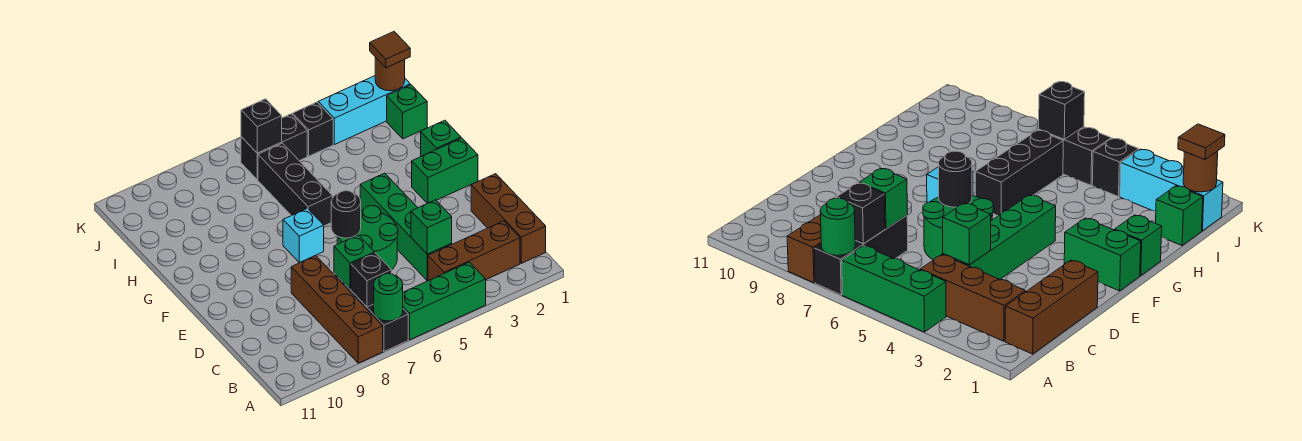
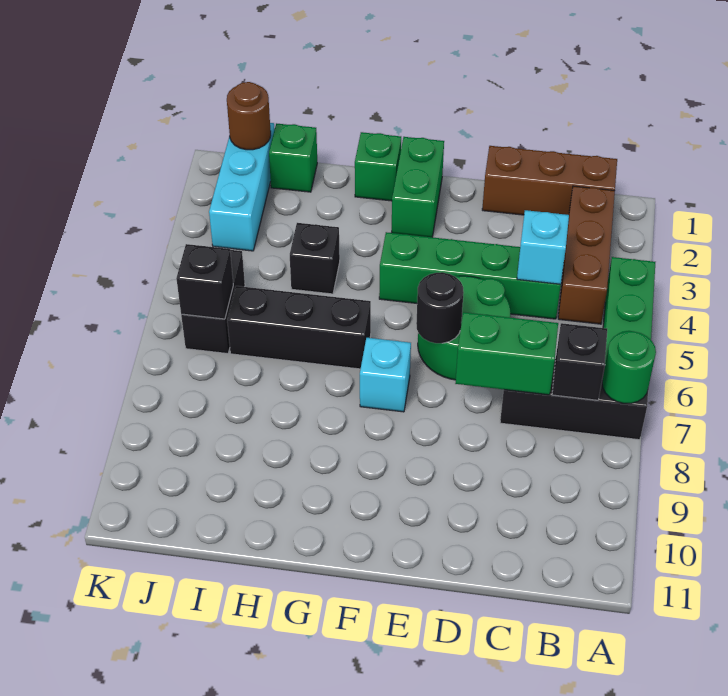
brown brick A8:D8 level 1 -> none
green brick C4 level 2 -> cyan brick C4 level 2
green brick C7 level 2 -> green brick C7:D7 level 2
brown tile J1 level 3 -> none
black brick J4 level 1 -> black brick H4 level 1

